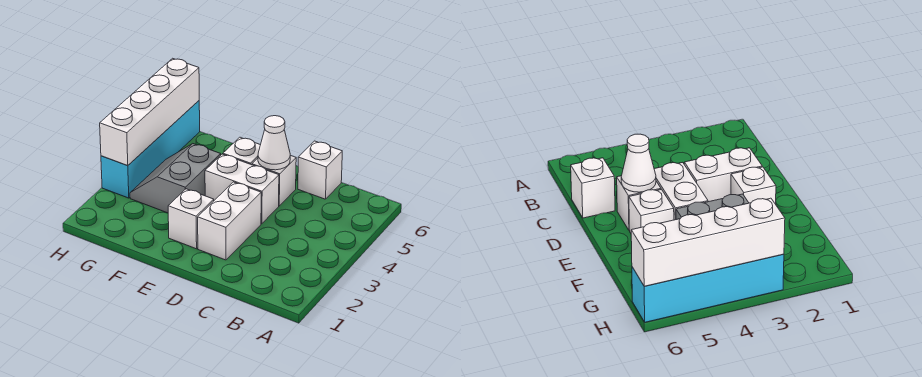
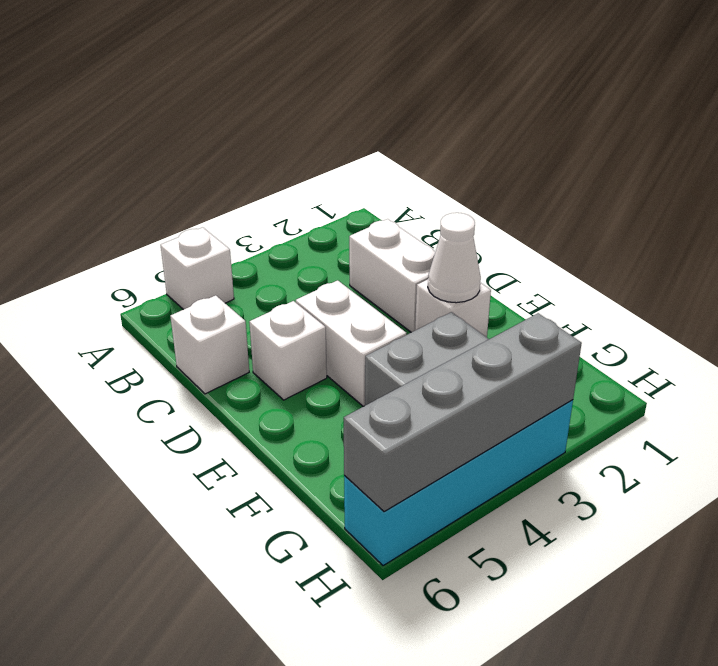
white brick D2:D3 level 1 -> white brick C2:D2 level 1
white cone D5 level 2 -> white cone E2 level 2
white brick E5 level 1 -> white brick A5 level 1
white brick H3:H6 level 2 -> grey brick H3:H6 level 2

